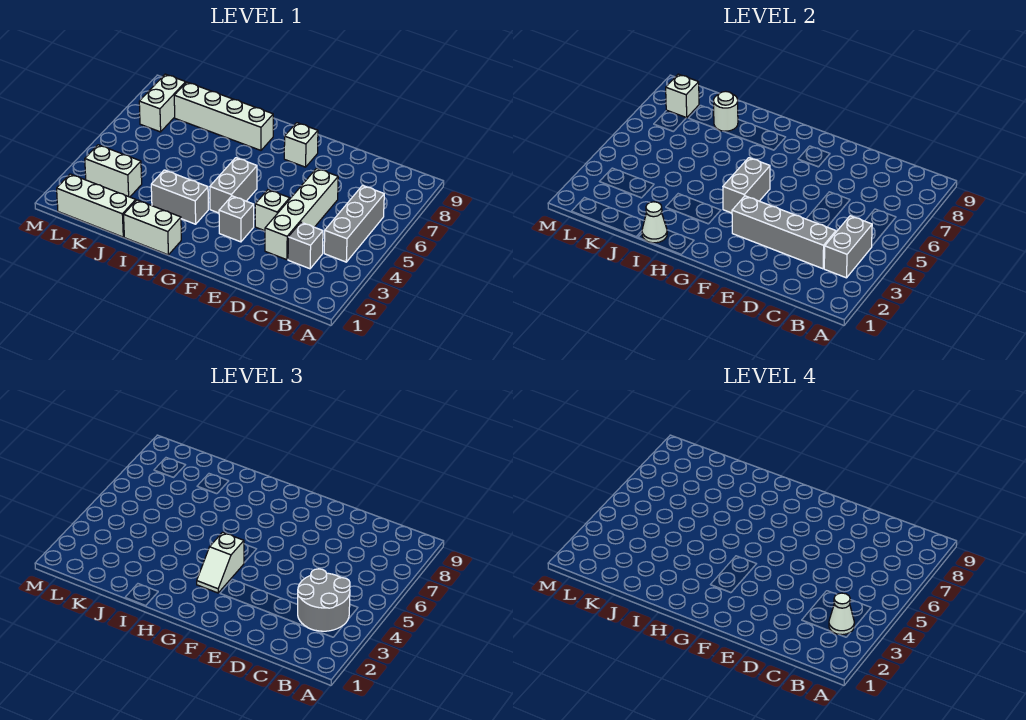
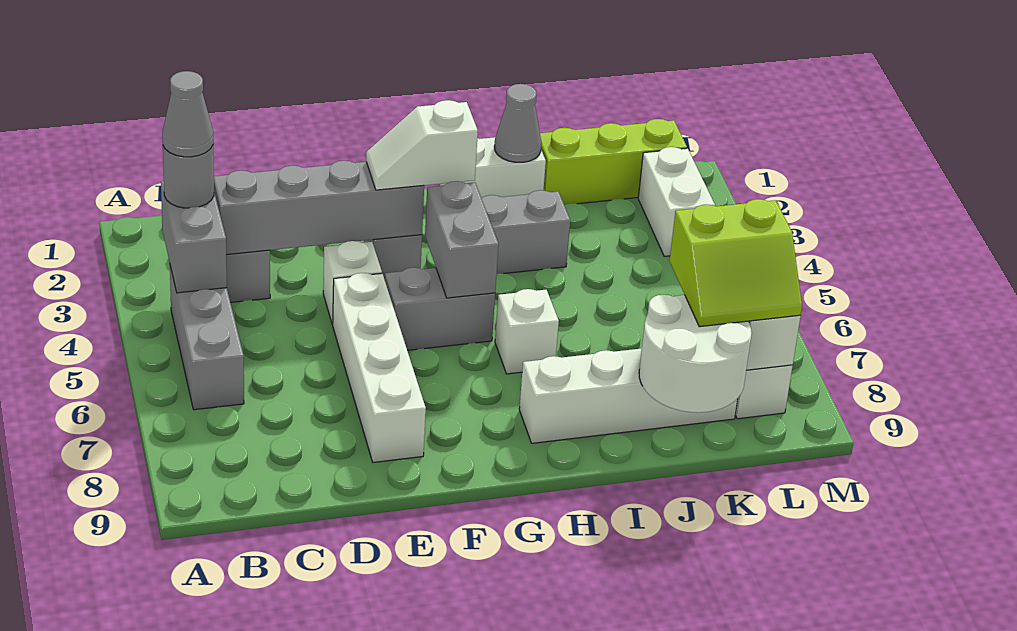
grey round brick B3:C4 level 3 -> grey round brick B3 level 3
white cone B3 level 4 -> grey cone B3 level 4
white brick D3:D6 level 1 -> white brick E5:E8 level 1
white brick F8 level 1 -> white brick H6 level 1
white slope G3:G4 level 3 top 4 -> white slope F3:G3 level 3 top G
grey brick G4:G5 level 1 -> grey brick F5:G5 level 1
white cone I1 level 2 -> grey cone I1 level 2
white brick J1:L1 level 1 -> lime brick J1:L1 level 1
white round brick J8 level 2 -> white round brick J8:K9 level 2
white brick K3:L3 level 1 -> white brick L2:L3 level 1
none -> lime slope K7:L8 level 3 top 7

